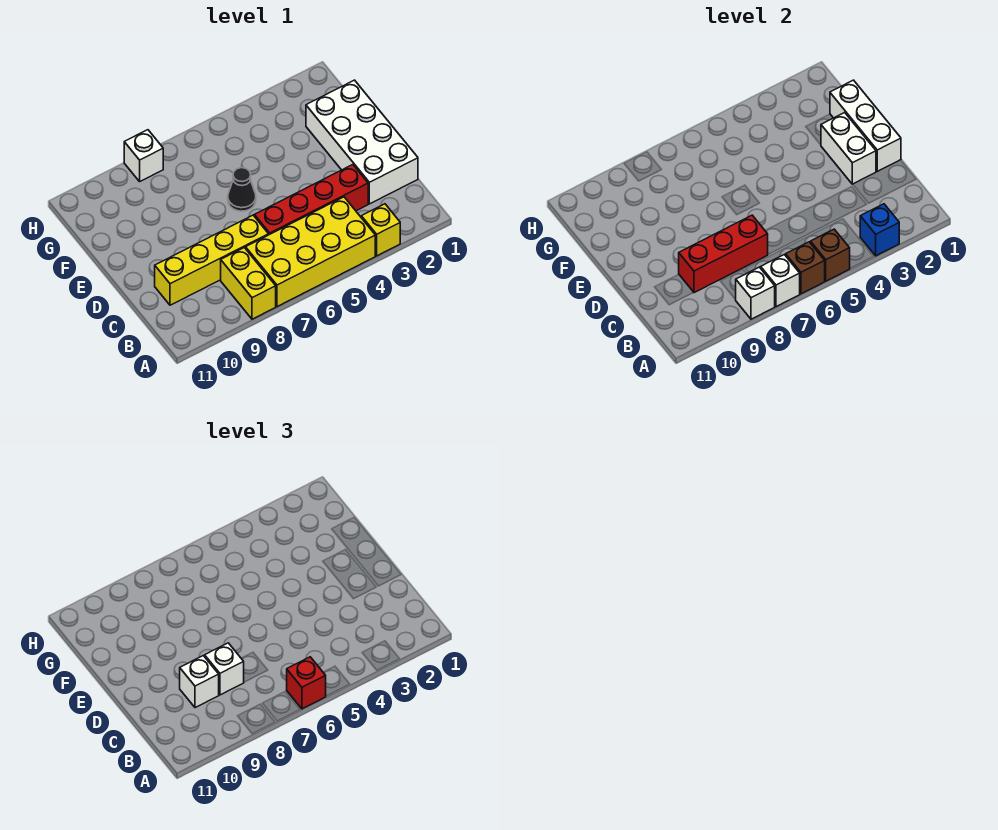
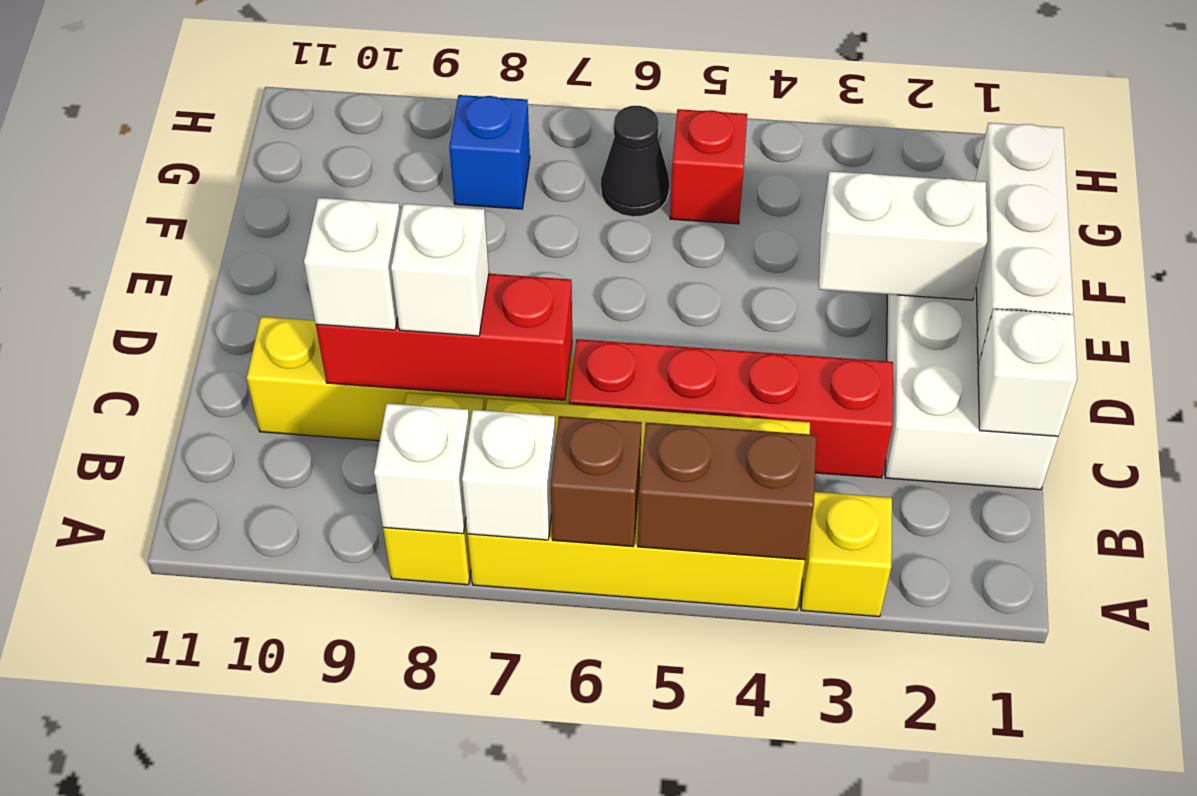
blue brick A3 level 2 -> blue brick G8 level 1
brown brick A5 level 2 -> brown brick A4:A5 level 2
red brick A6 level 3 -> red brick G5 level 1
white brick D2:E2 level 2 -> white brick E2:E3 level 2
black cone E6 level 1 -> black cone G6 level 1
white brick H8 level 1 -> white brick C1 level 2

